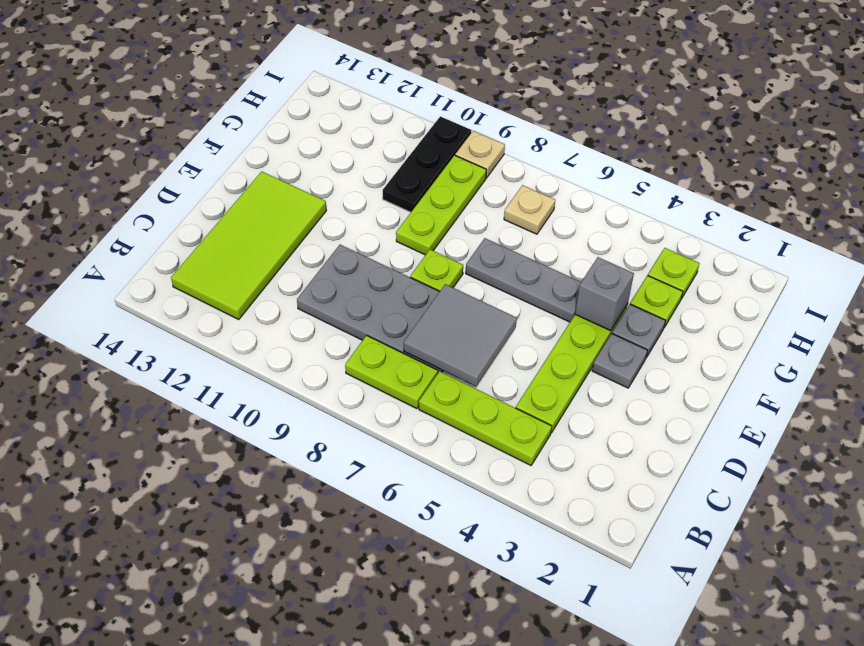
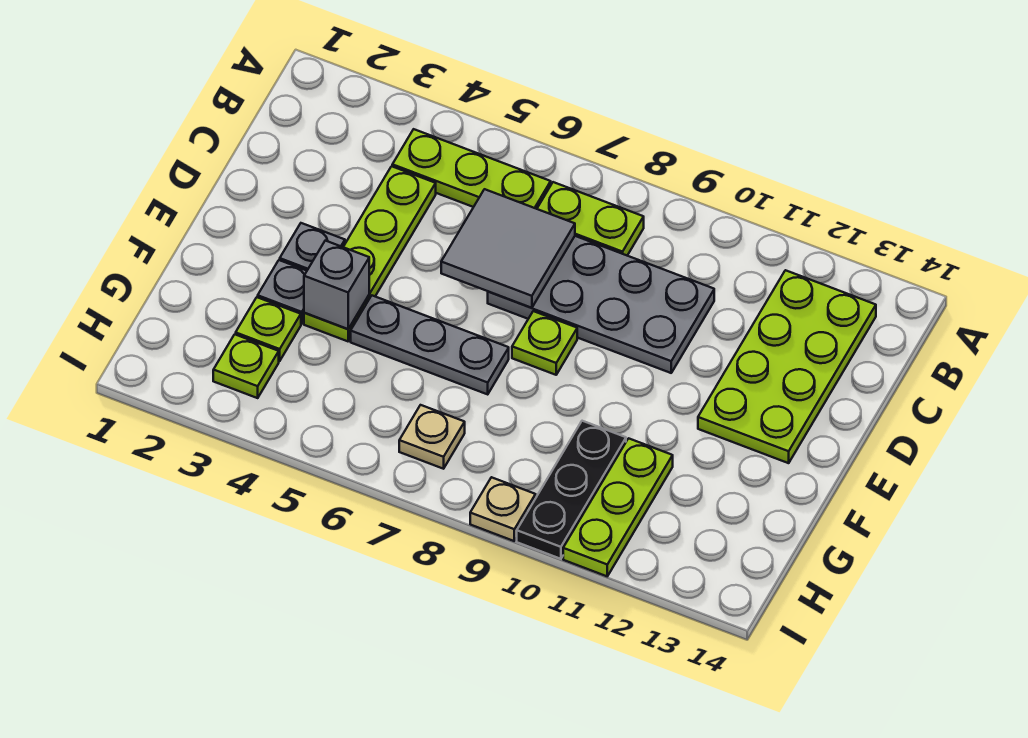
lime tile B12:E13 level 1 -> lime plate B12:E13 level 1
lime plate F9:H9 level 1 -> lime plate G11:I11 level 1

